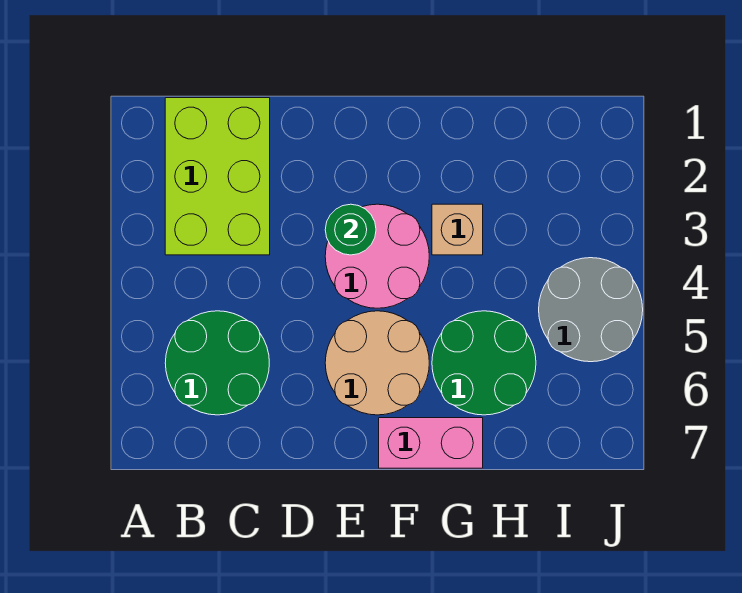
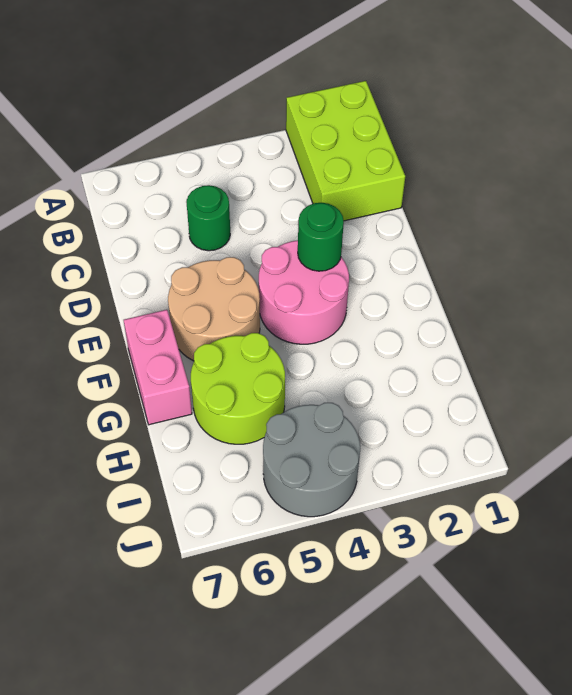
lime brick B1:C3 level 1 -> lime brick A1:C2 level 1
green round brick B5:C6 level 1 -> green round brick C5 level 1
tan brick G3 level 1 -> none
green round brick G5:H6 level 1 -> lime round brick G5:H6 level 1

